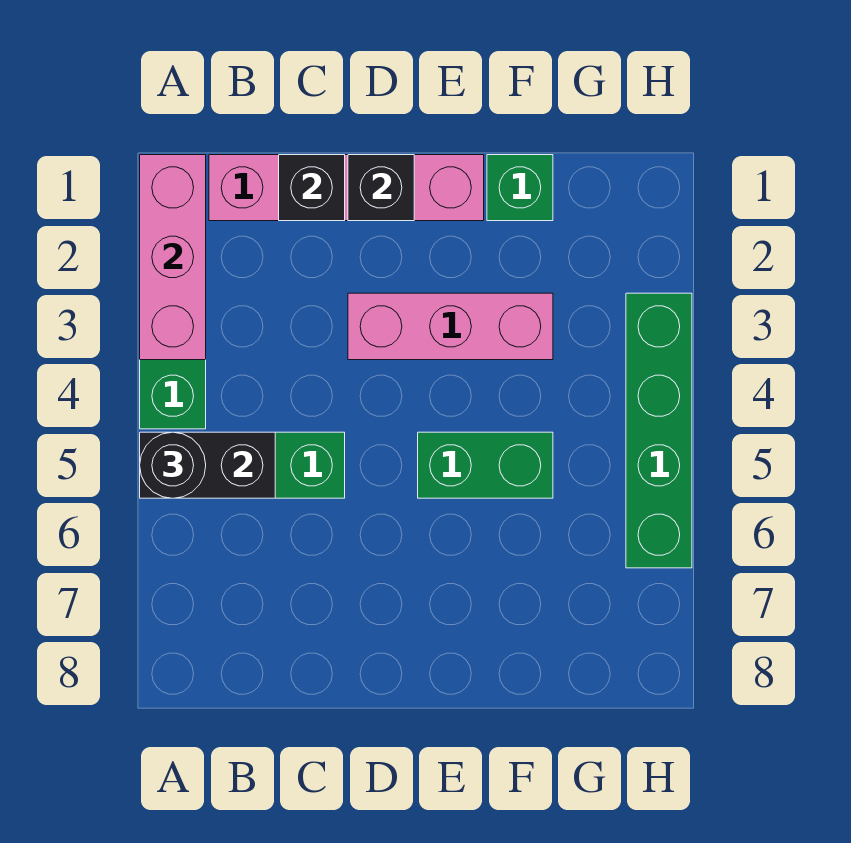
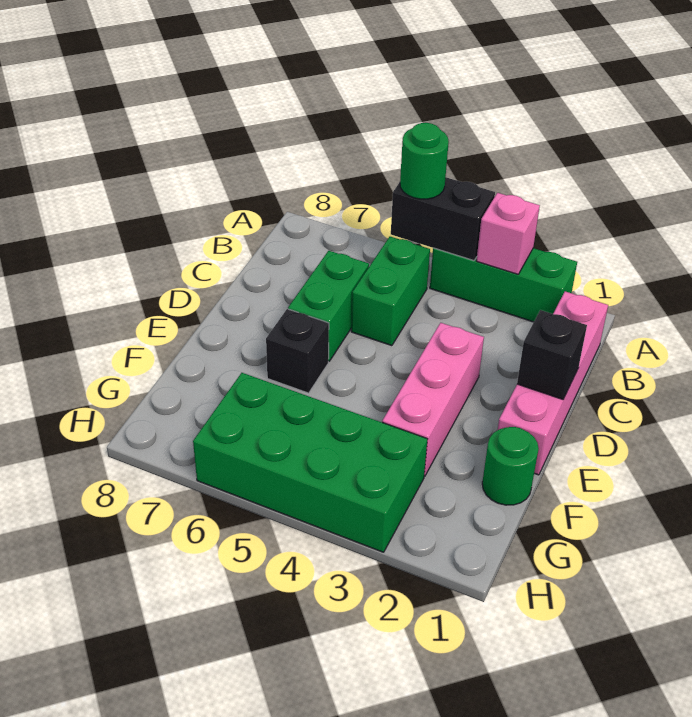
pink brick A1:A3 level 2 -> pink brick A3 level 2
black brick A5:B5 level 2 -> black brick A4:A5 level 2
black round brick A5 level 3 -> green round brick A5 level 3
black brick C1 level 2 -> black brick E6 level 1
green brick E5:F5 level 1 -> green brick C6:D6 level 1
green brick F1 level 1 -> green round brick F1 level 1
green brick H3:H6 level 1 -> green brick G3:H6 level 1

